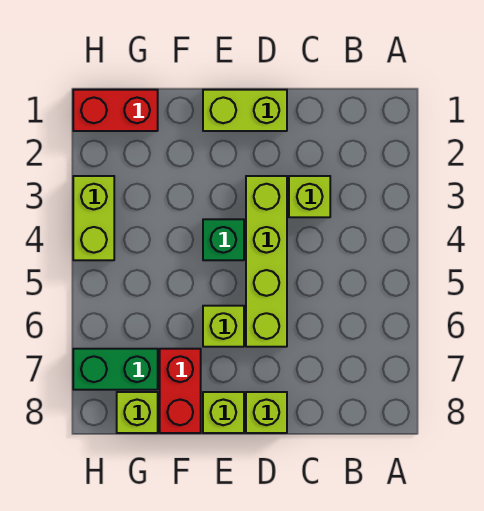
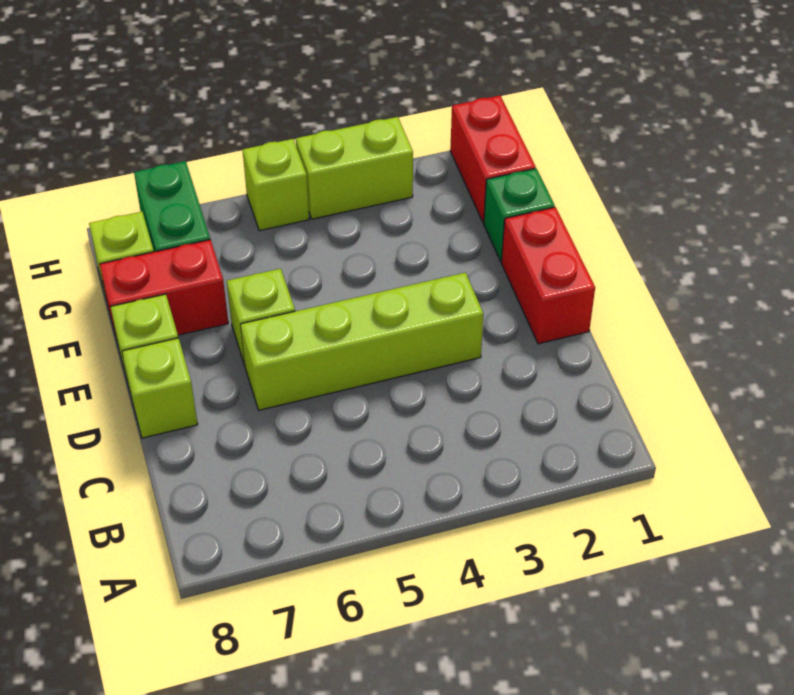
lime brick C3 level 1 -> lime brick H5 level 1
lime brick D1:E1 level 1 -> red brick D1:E1 level 1
green brick E4 level 1 -> green brick F1 level 1

